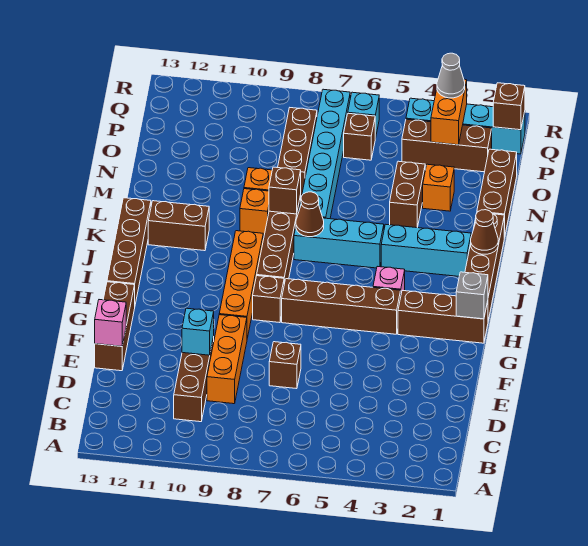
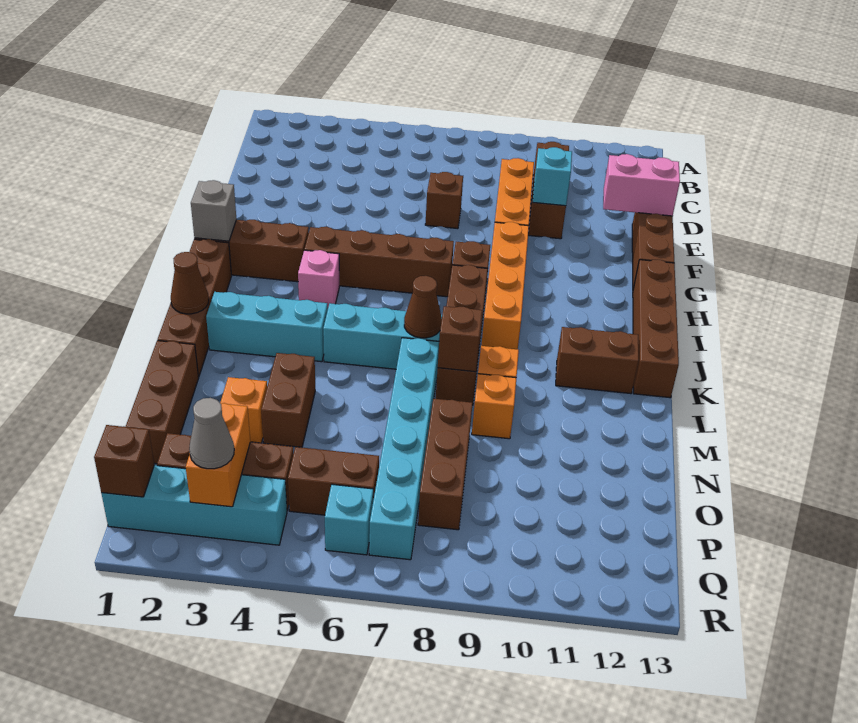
pink brick E13 level 2 -> pink brick E12:E13 level 2
brown brick P6 level 1 -> brown brick P5:P6 level 1

